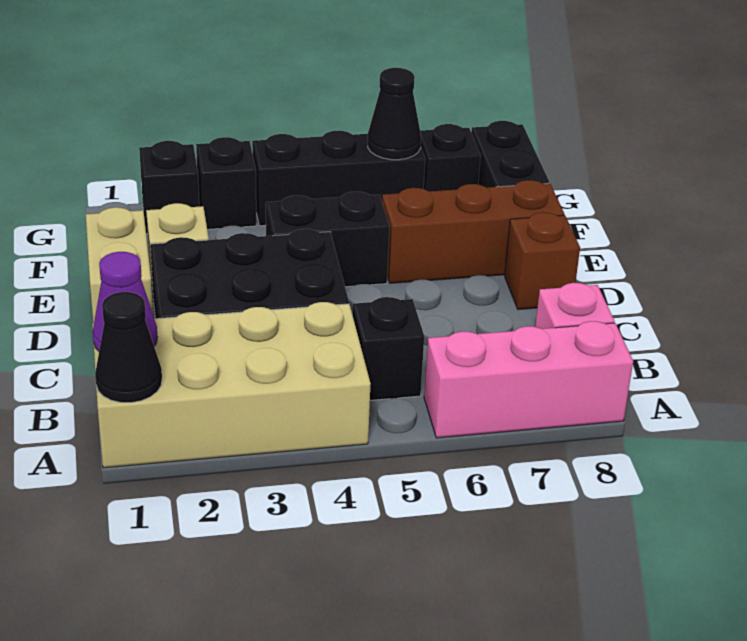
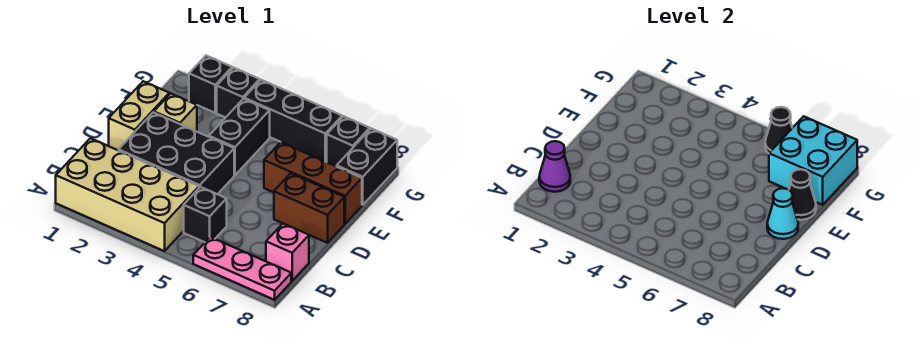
black cone A1 level 2 -> black cone E8 level 2
pink brick A6:A8 level 1 -> pink plate A6:A8 level 1
brown brick D8 level 1 -> brown brick D7:D8 level 1
none -> cyan cone D8 level 2
black brick E4:E5 level 1 -> black brick E4:F4 level 1
none -> cyan brick F7:G8 level 2

